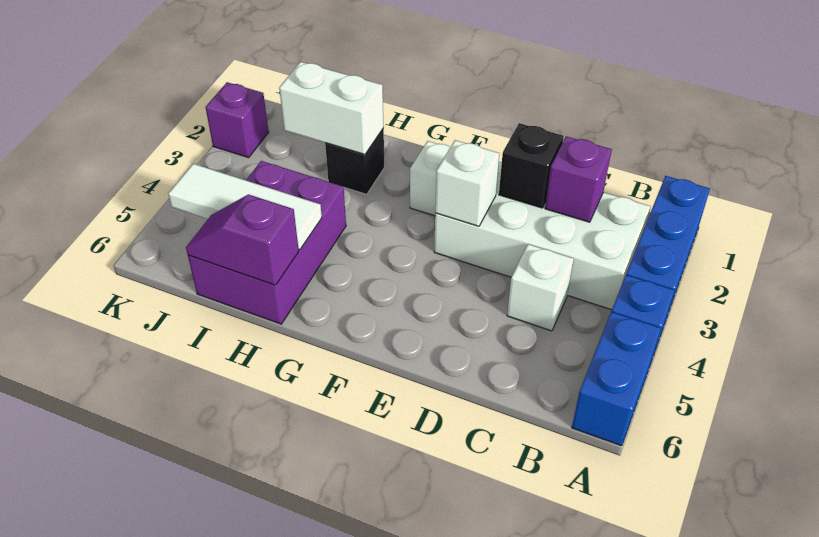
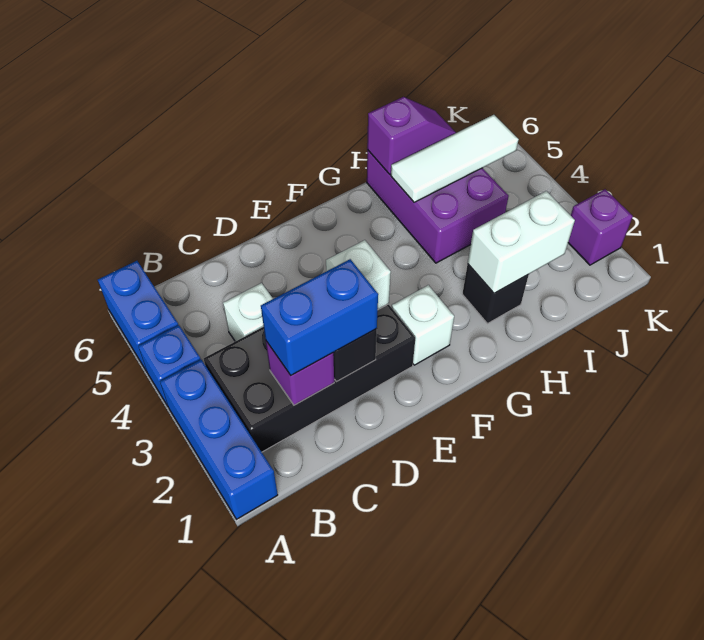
white brick B2:E3 level 1 -> black brick B2:E3 level 1
none -> blue brick C2:D2 level 3

